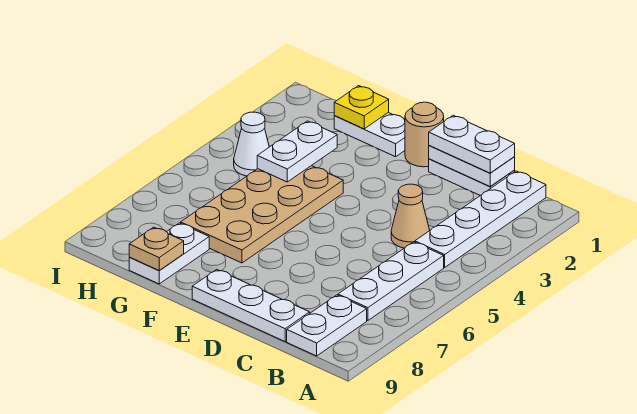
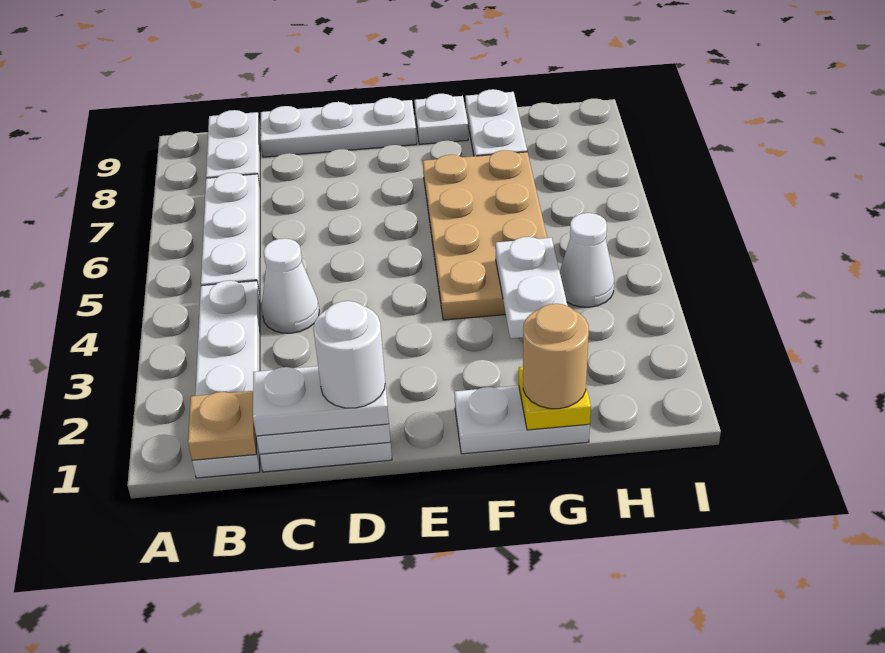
tan cone C4 level 1 -> white cone C4 level 1
none -> white round brick D1 level 4
tan round brick E1 level 1 -> tan round brick G1 level 3
none -> white plate F9 level 1
tan plate G9 level 2 -> tan plate B1 level 2

